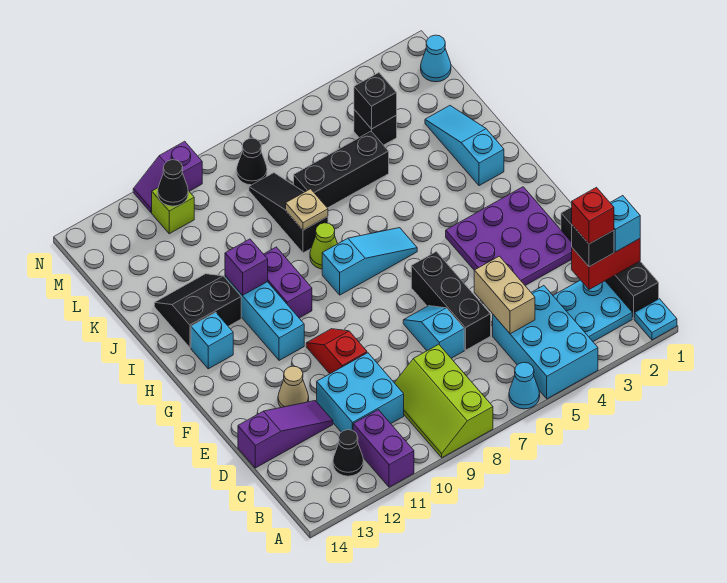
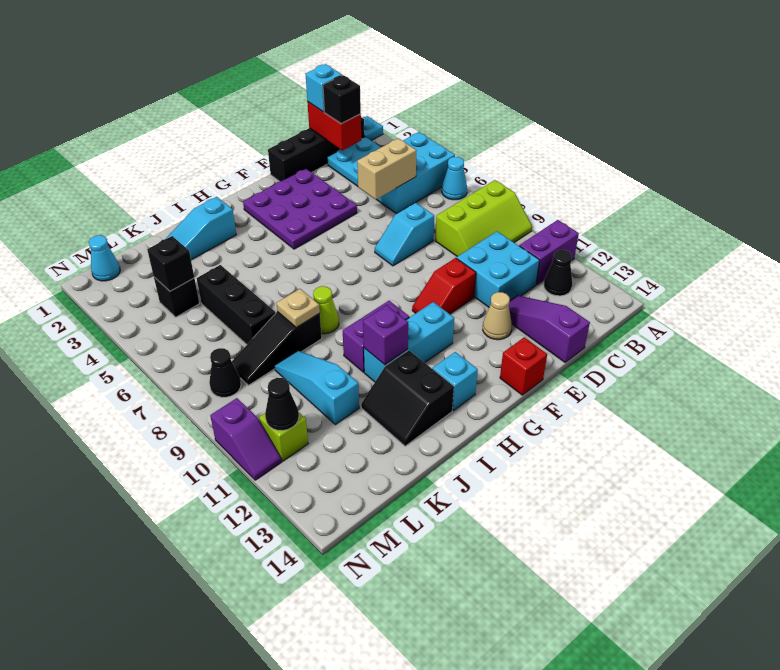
red brick C2 level 4 -> red brick F14 level 1
black brick D6:F6 level 1 -> none
cyan slope H6:H8 level 1 top 8 -> cyan slope K9:K11 level 1 top 11

